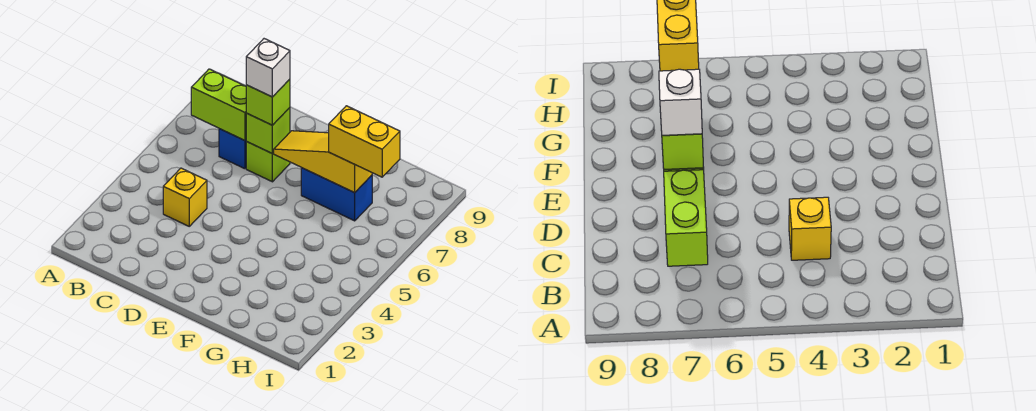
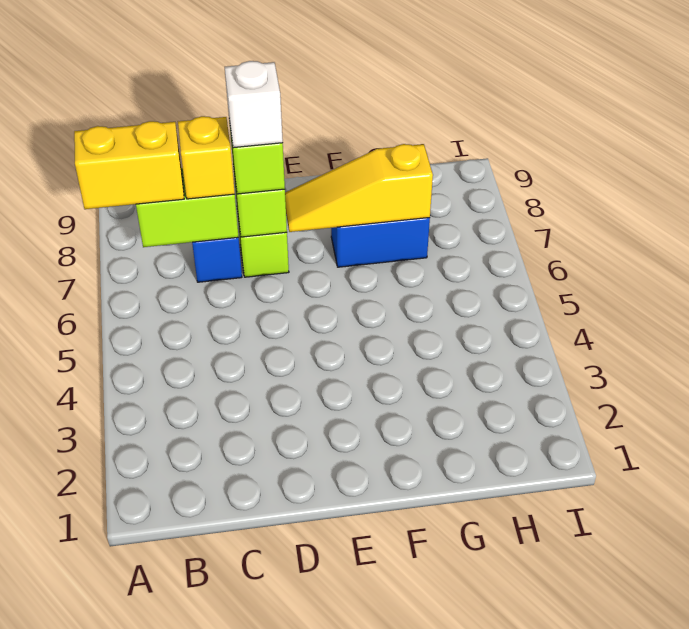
yellow brick C4 level 1 -> yellow brick C7 level 3
yellow brick G7:H7 level 3 -> yellow brick A7:B7 level 3

